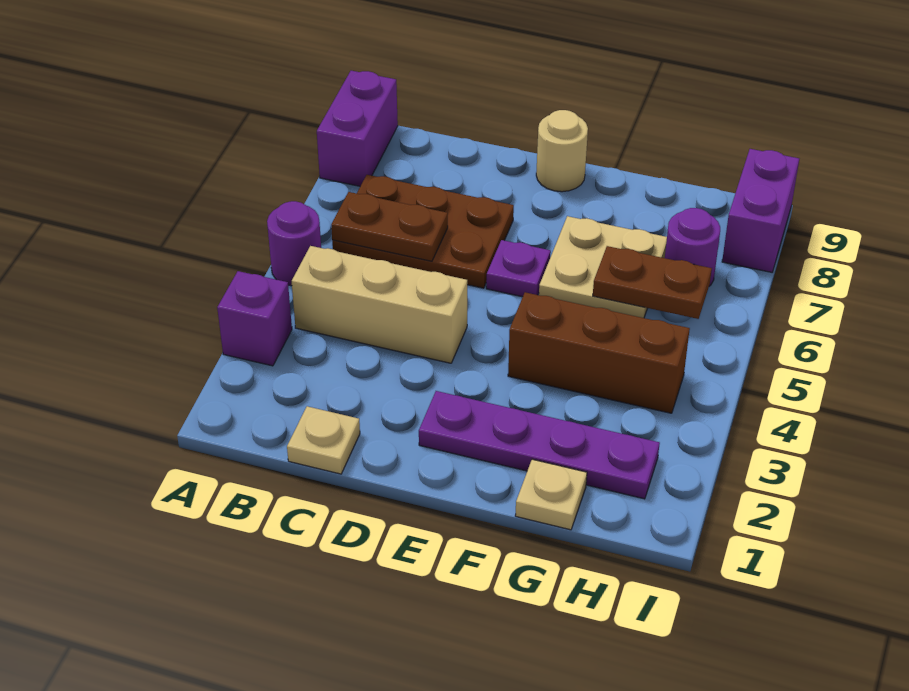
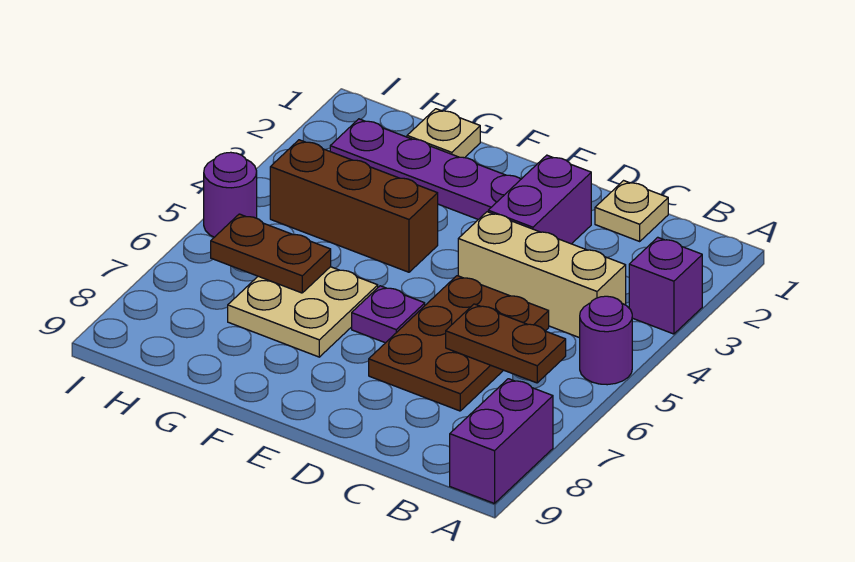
brown plate B6:D7 level 1 -> brown plate C5:D7 level 1
tan round brick E9 level 1 -> none
purple round brick H7 level 1 -> purple round brick I5 level 1
purple brick I8:I9 level 1 -> purple brick D2:D3 level 1

